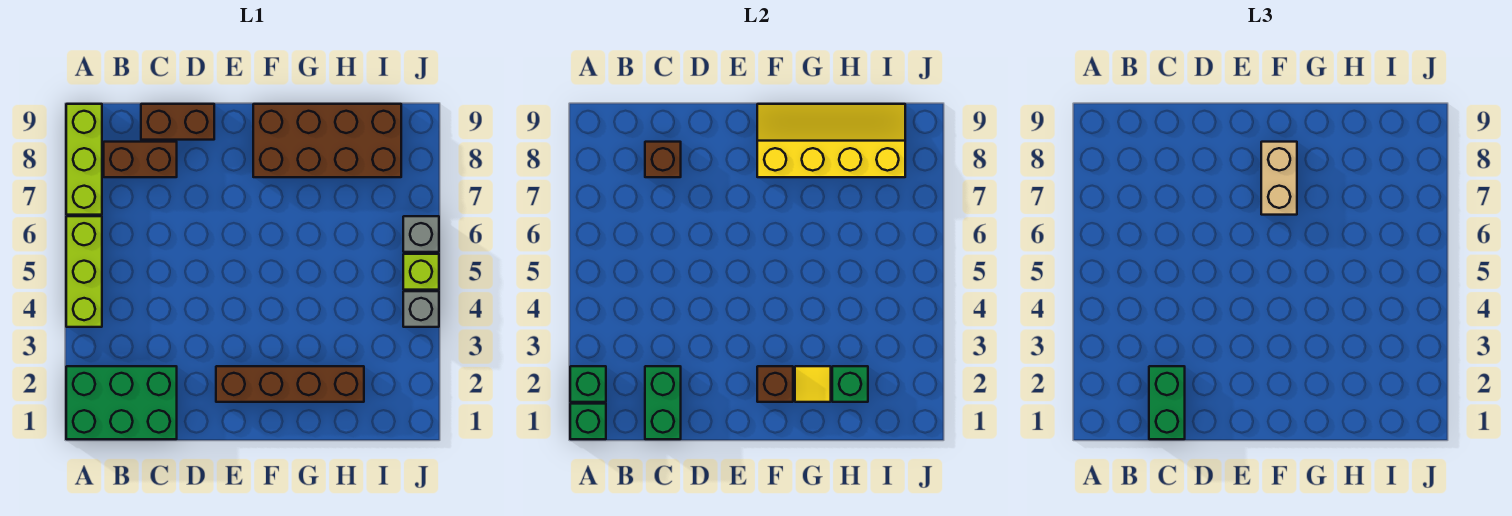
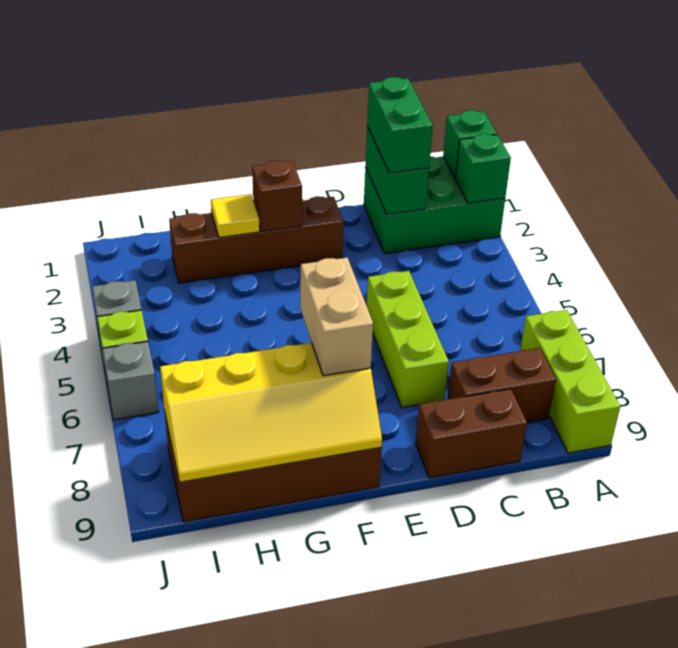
lime brick A4:A6 level 1 -> lime brick D5:D7 level 1
brown brick C8 level 2 -> none
green brick H2 level 2 -> none

